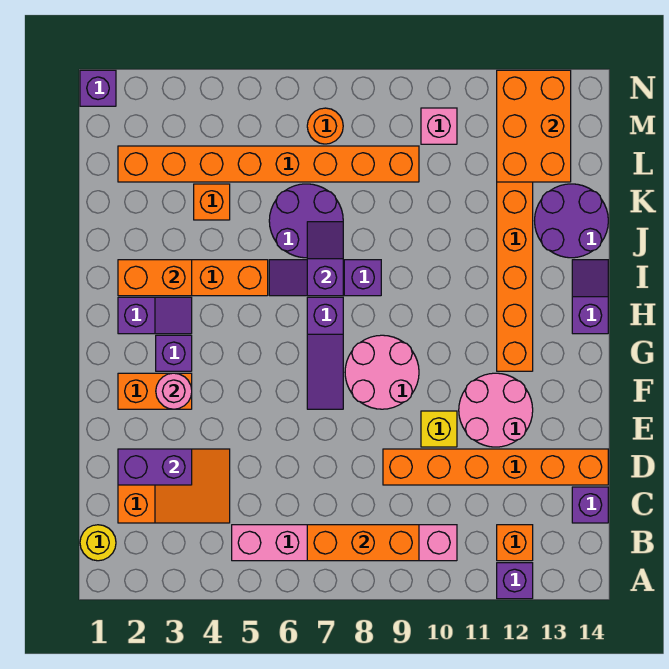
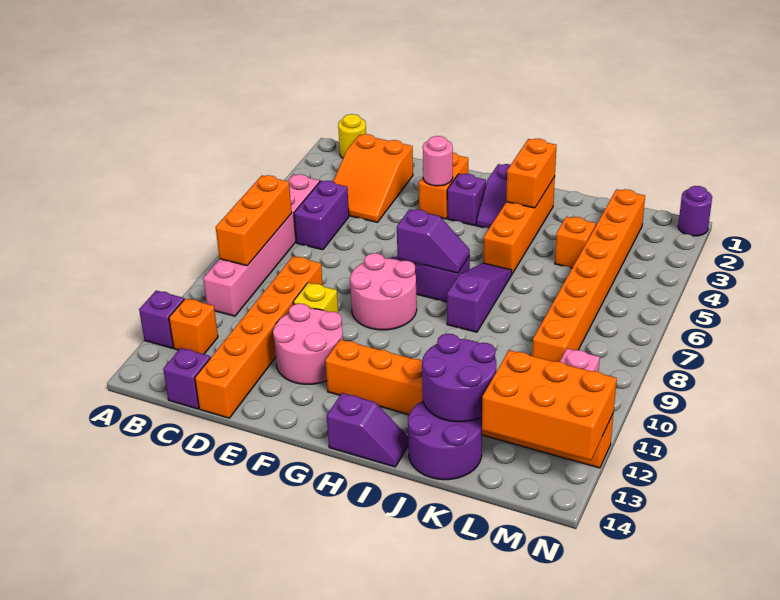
purple brick D2:D3 level 2 -> purple brick C5:C6 level 1
purple slope I7:J7 level 2 top I -> purple slope G7:H7 level 2 top G
purple round brick J6:K7 level 1 -> purple round brick J12:K13 level 2
orange round brick M7 level 1 -> none
purple brick N1 level 1 -> purple round brick N1 level 1

